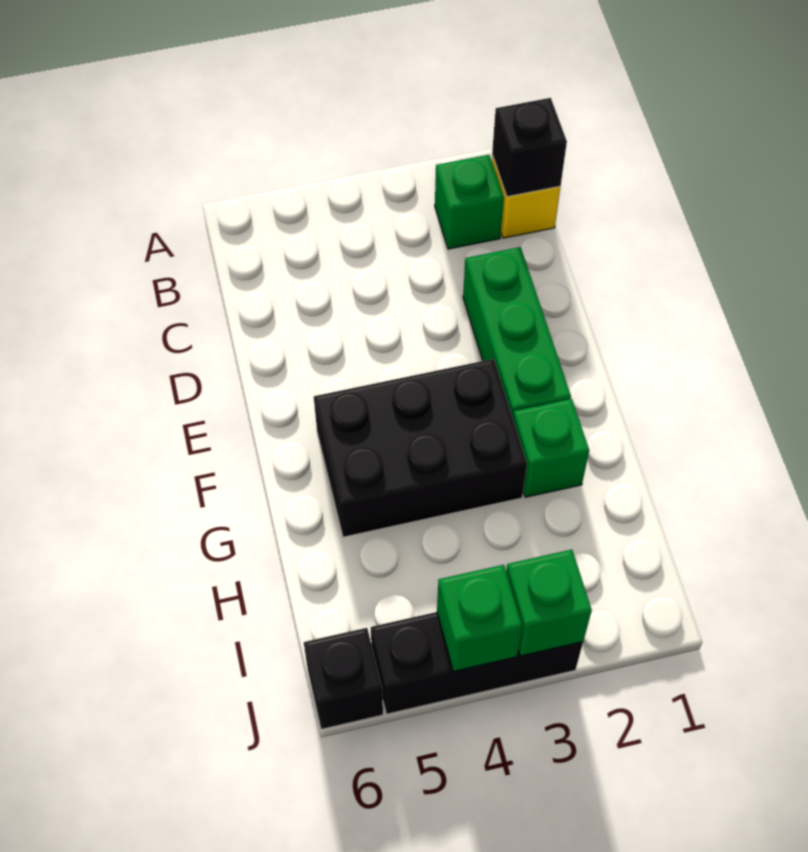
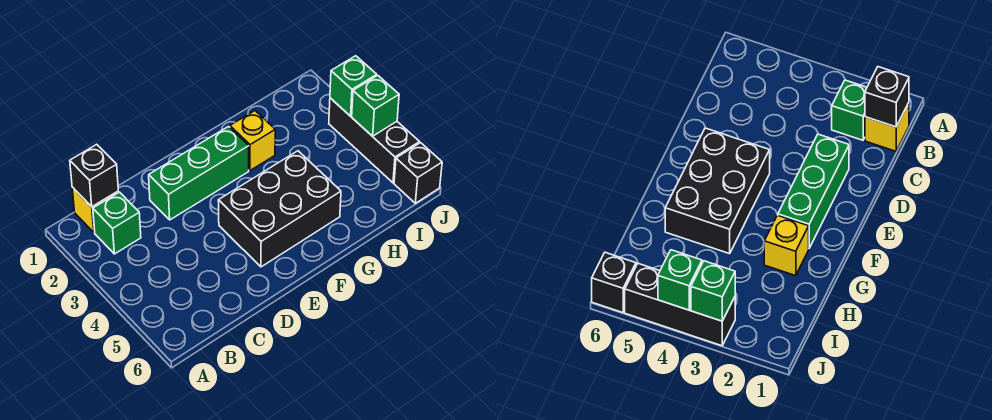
black brick F3:G5 level 1 -> black brick E4:G5 level 1
green brick G2 level 1 -> yellow brick G2 level 1

